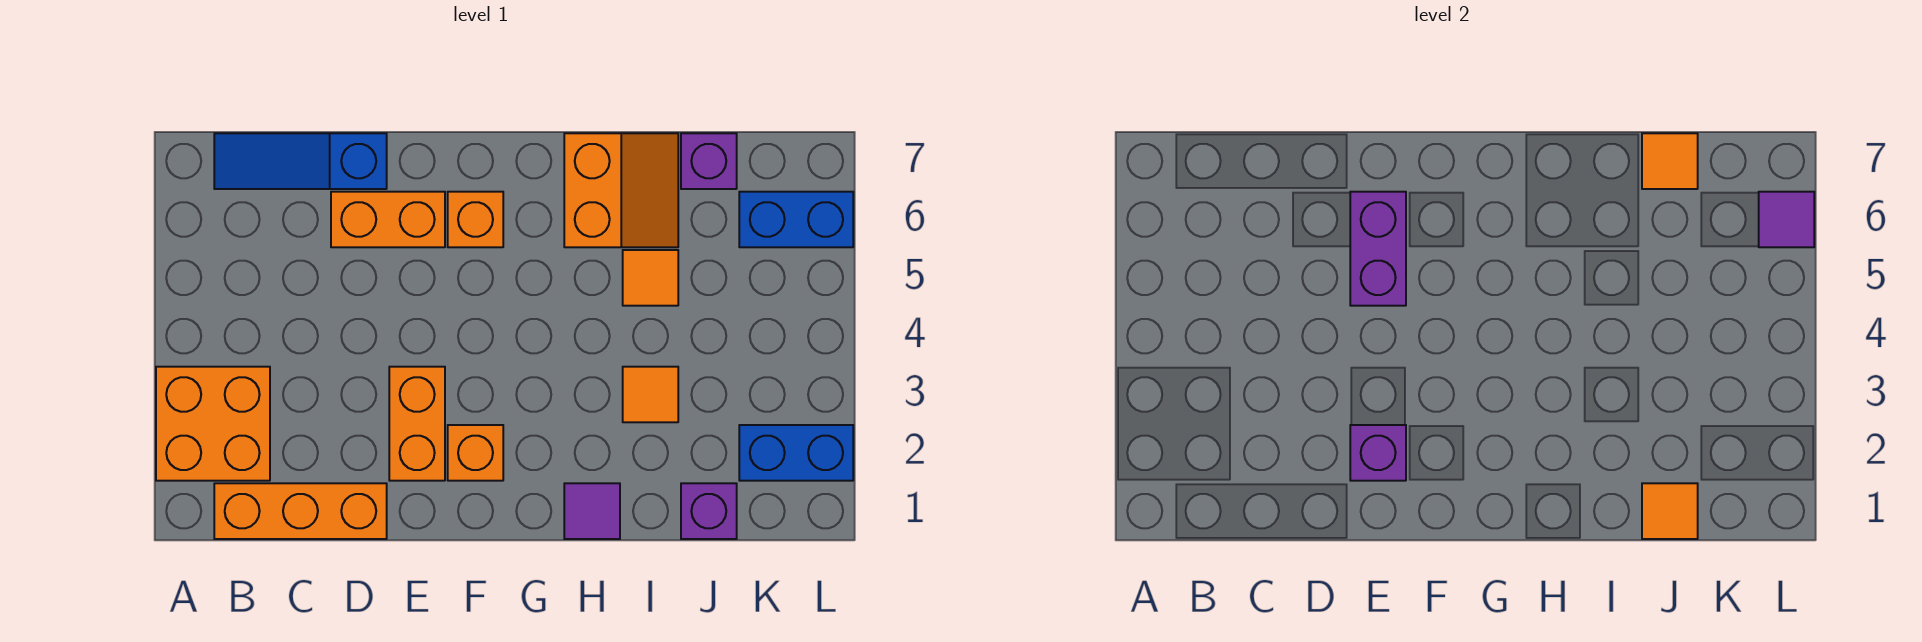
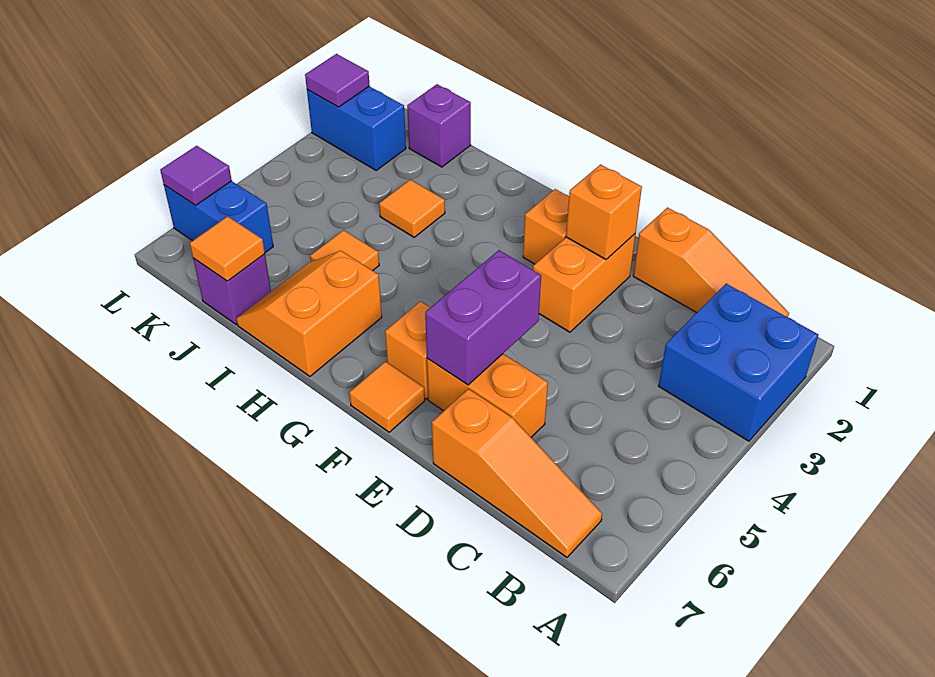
orange brick A2:B3 level 1 -> blue brick A2:B3 level 1
orange brick B1:D1 level 1 -> orange slope B1:D1 level 1 top D
blue slope B7:D7 level 1 top D -> orange slope B7:D7 level 1 top D
purple brick E2 level 2 -> orange brick E2 level 2
purple tile H1 level 1 -> purple tile L2 level 2
orange tile J1 level 2 -> orange tile F7 level 1

